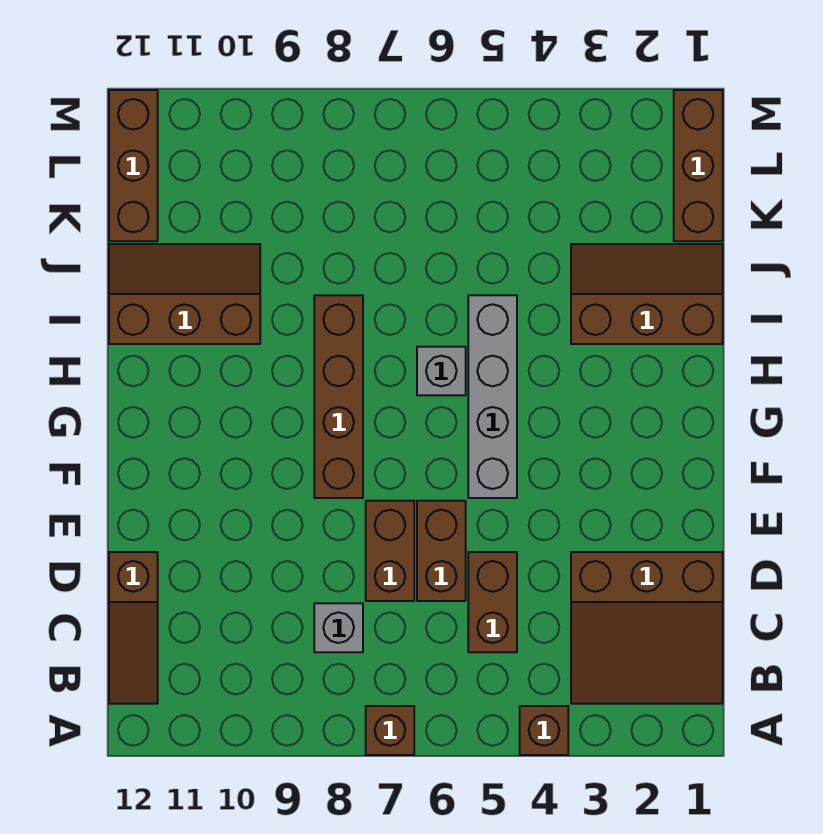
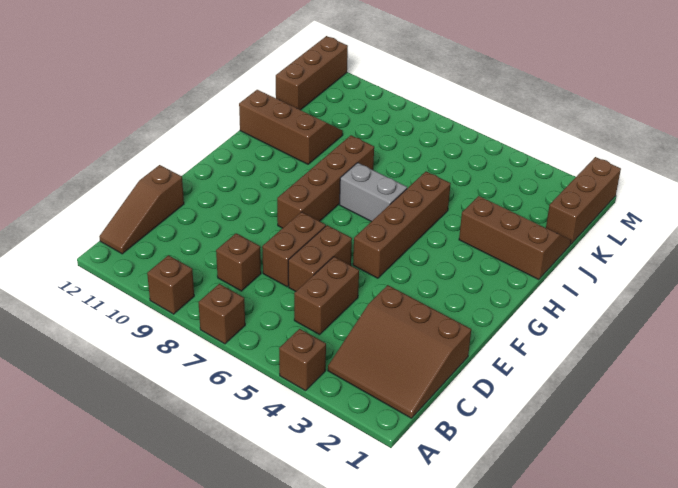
none -> brown brick A9 level 1
grey brick C8 level 1 -> brown brick C8 level 1
grey brick F5:I5 level 1 -> brown brick F5:I5 level 1
grey brick H6 level 1 -> grey brick H6:H7 level 1

